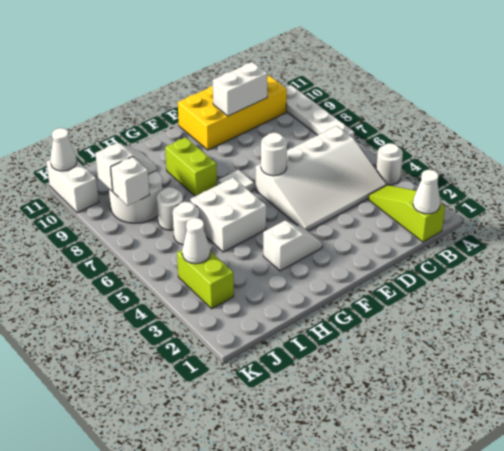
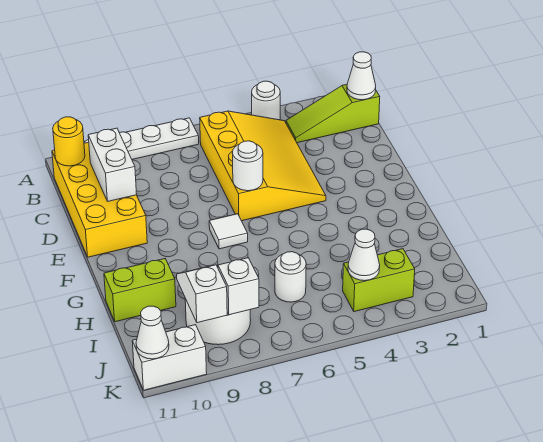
white slope B4:E6 level 1 top 6 -> yellow slope B4:E6 level 1 top 6
none -> yellow round brick B11 level 2
white slope F3:G3 level 1 top G -> none
white brick G5:H6 level 1 -> none
lime brick G8:G9 level 1 -> lime brick H10:H11 level 1
white round brick I7 level 1 -> none

